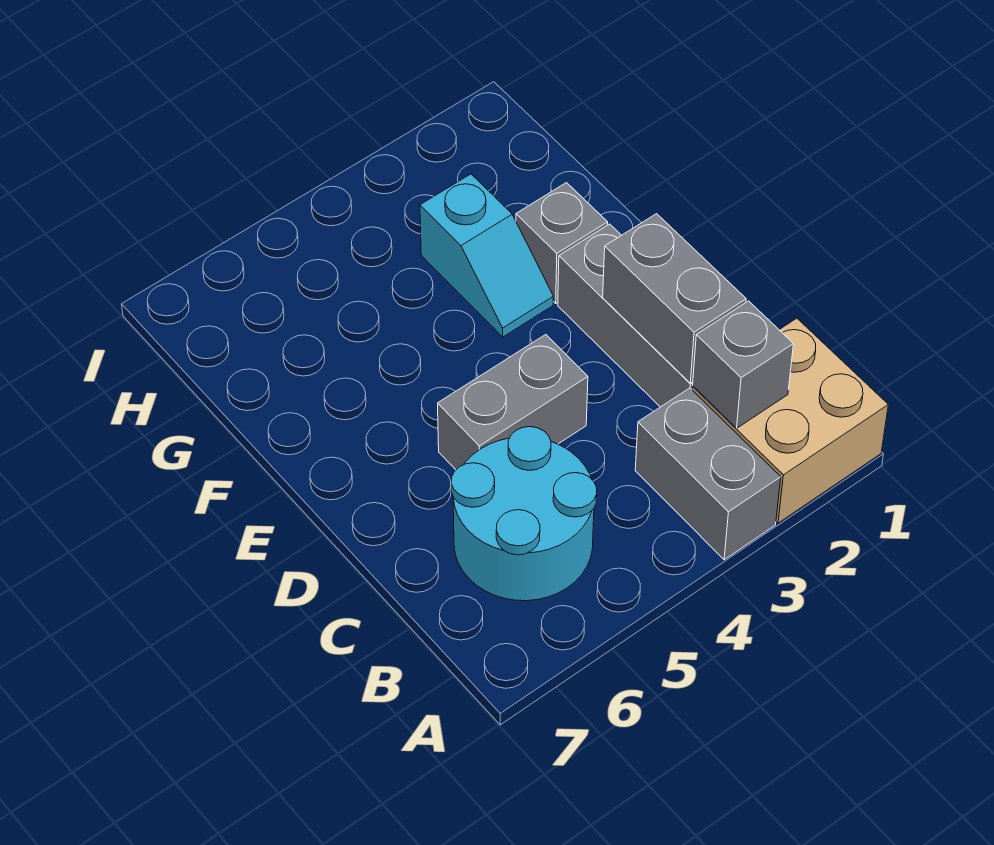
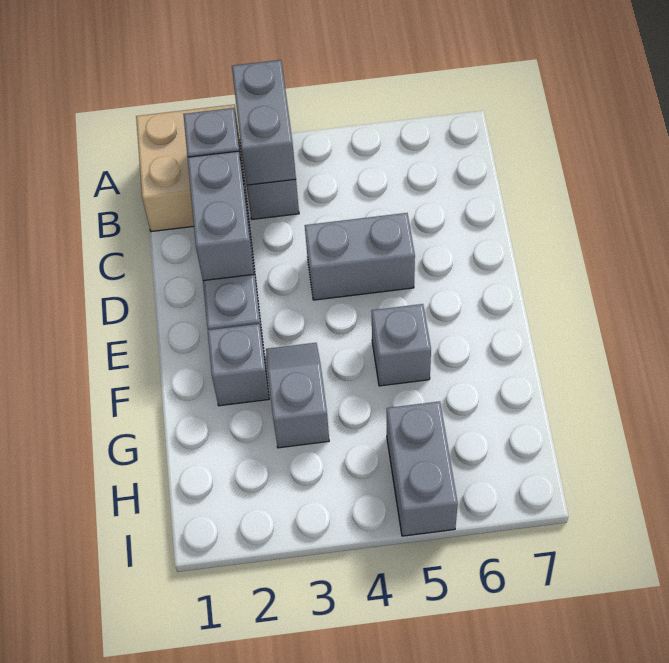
none -> grey brick A3:B3 level 2
cyan round brick B5:C6 level 1 -> none
cyan slope F3:G3 level 1 top G -> grey slope F3:G3 level 1 top G
none -> grey brick F5 level 1
none -> grey brick H5:I5 level 1

